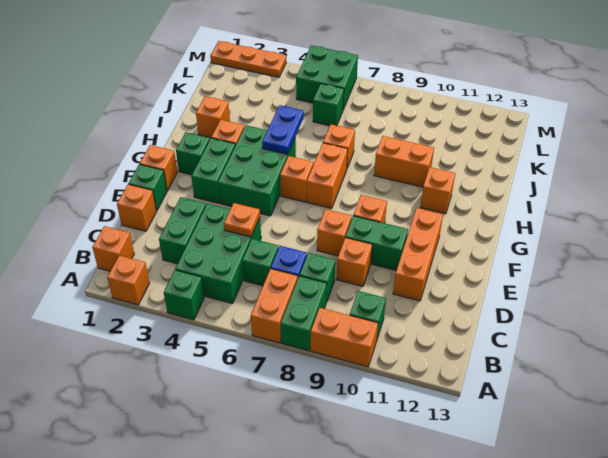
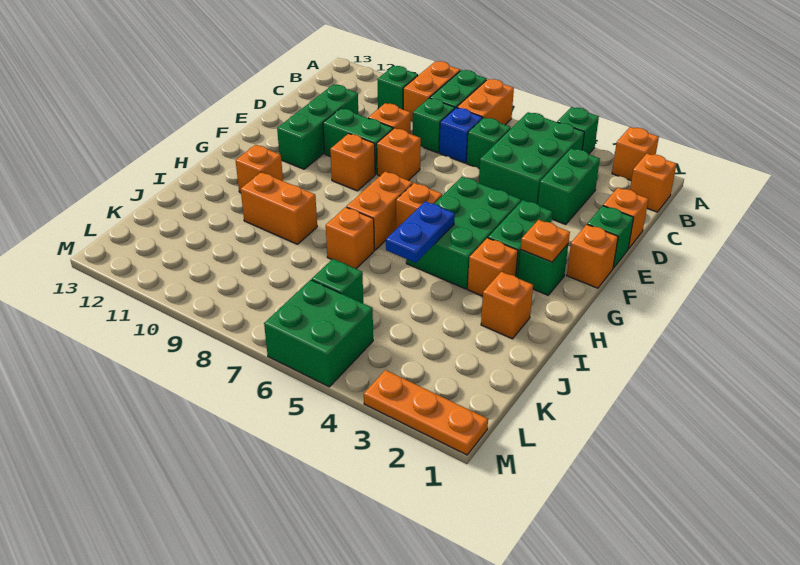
orange brick A9:A10 level 1 -> orange brick A9:B9 level 1
orange plate D5 level 2 -> orange plate G2 level 2
orange brick D11:F11 level 1 -> green brick D11:F11 level 1

